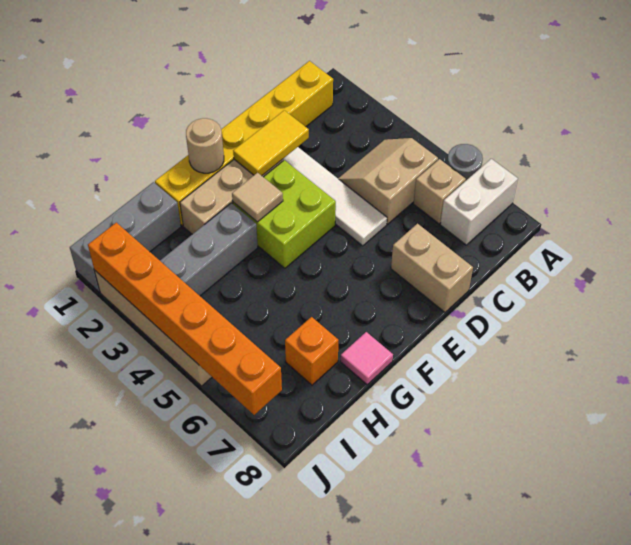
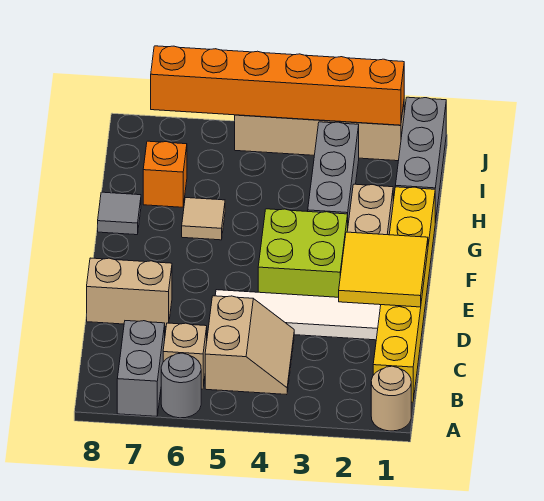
white brick A7:B7 level 1 -> grey brick A7:B7 level 1
yellow tile D2:E2 level 2 -> yellow tile D1:E2 level 2
tan round brick F1 level 2 -> tan round brick A1 level 1
tan tile F3 level 2 -> tan tile G6 level 1
pink tile G8 level 1 -> grey tile G8 level 1

